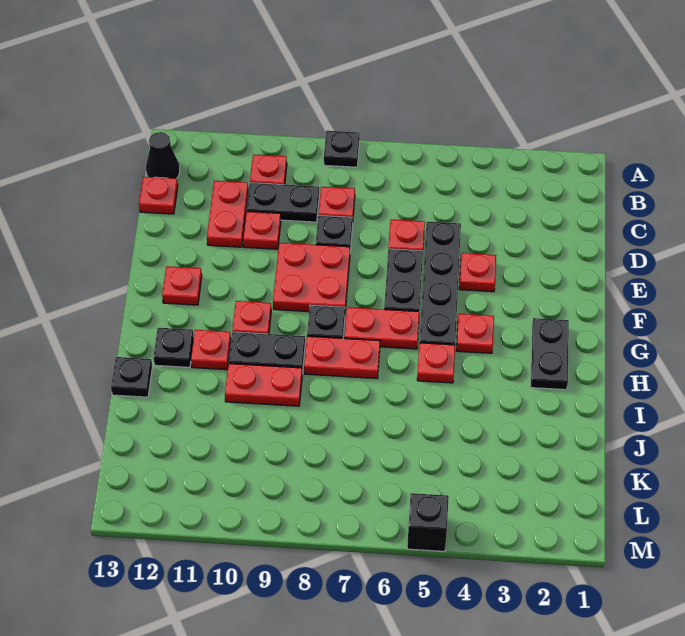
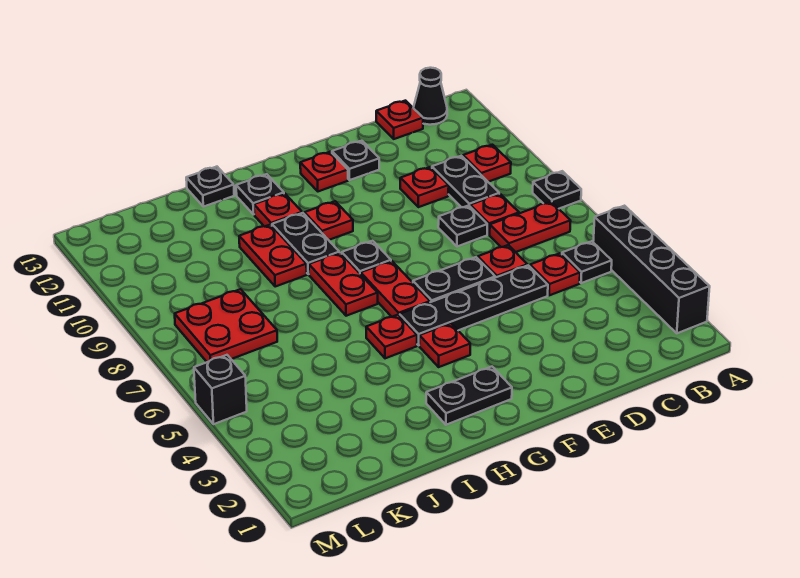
none -> black brick A2:A5 level 1
none -> black plate B5 level 1
red plate C11:D11 level 1 -> red plate B7:C7 level 1
red plate E4 level 1 -> red plate C5 level 1
red plate E8:F9 level 1 -> red plate K7:L8 level 1
none -> black plate E12 level 1

